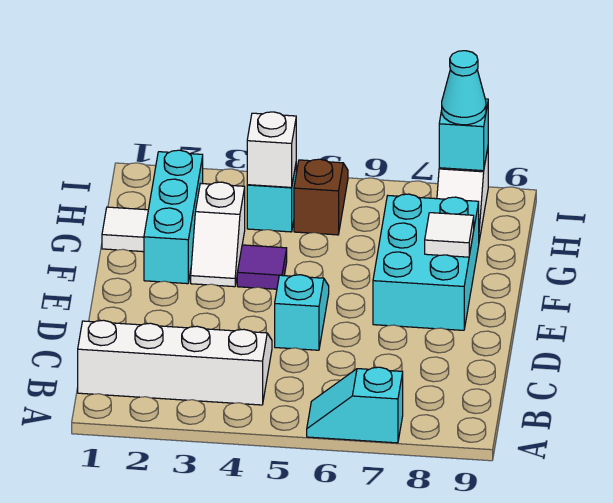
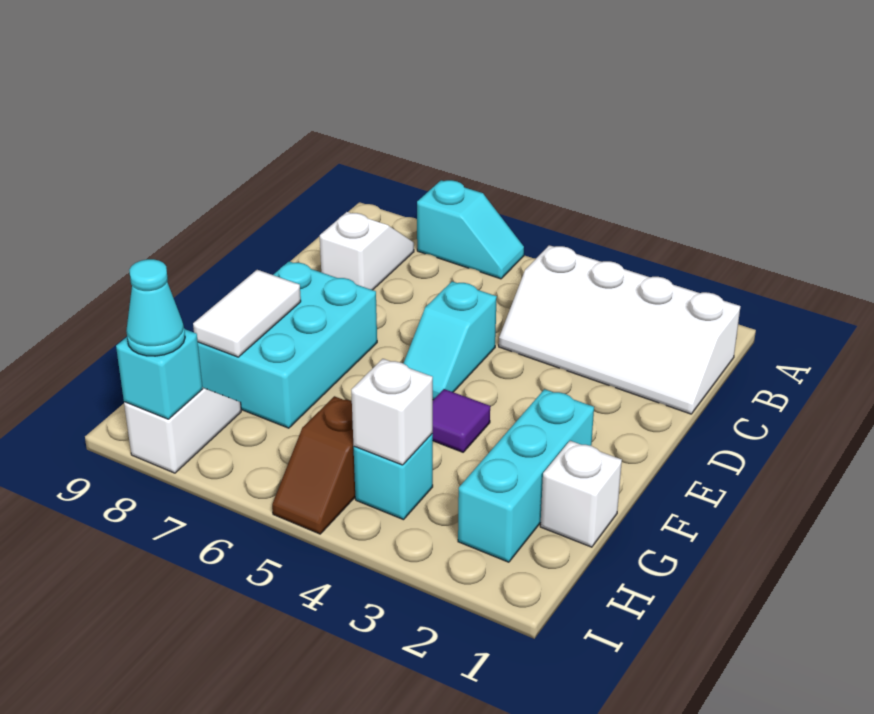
white slope F3:G3 level 1 top G -> white slope B8:C8 level 1 top C
white tile F8 level 2 -> white tile F8:G8 level 2
white tile G1 level 1 -> white brick G1 level 1

